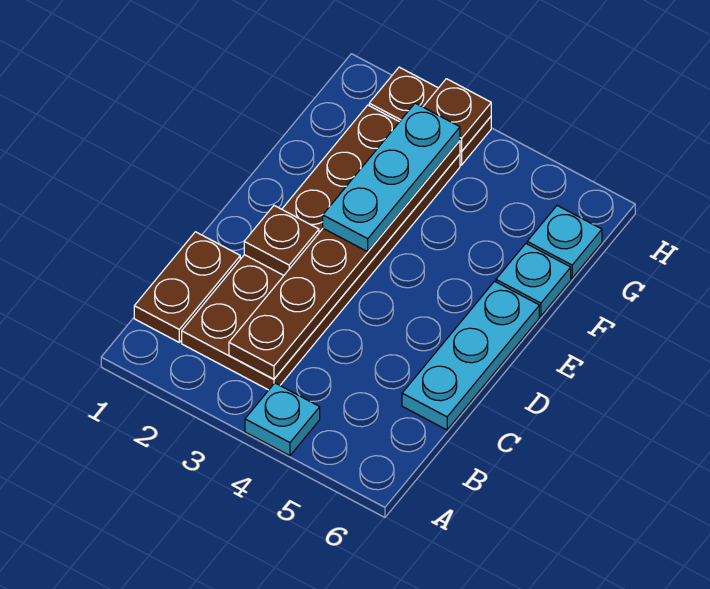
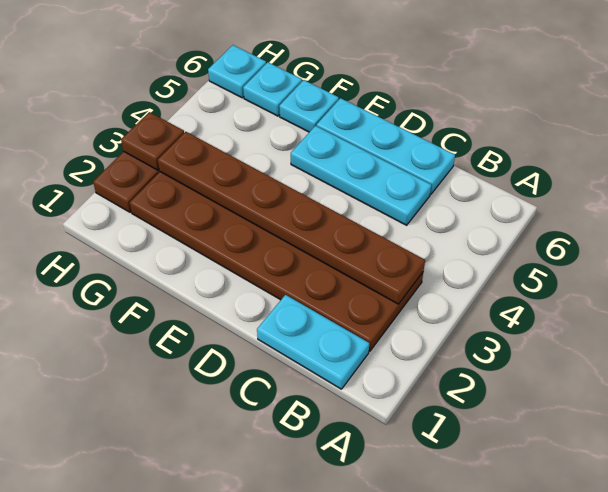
cyan plate A4 level 1 -> cyan plate H6 level 1
brown plate B1:C1 level 1 -> cyan plate B1:C1 level 1
brown plate D2 level 2 -> none
cyan plate E3:G3 level 3 -> cyan plate C5:E5 level 1

